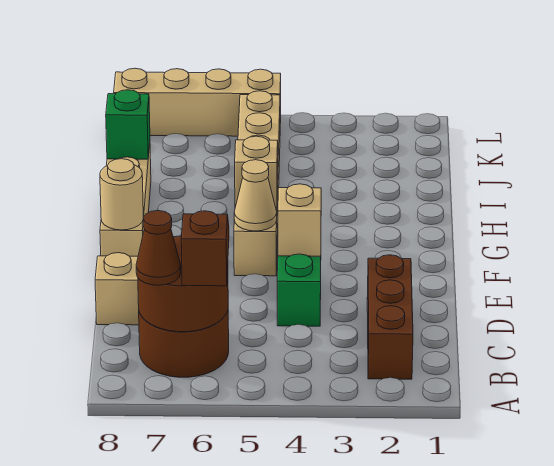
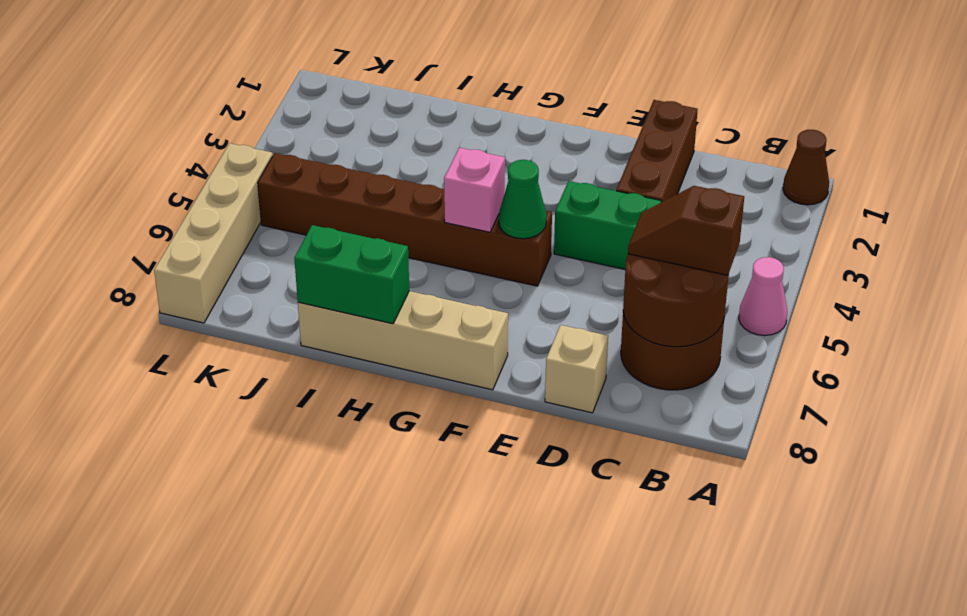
none -> pink cone A5 level 1
brown brick B2:D2 level 1 -> brown brick D1:D3 level 1
brown cone B7 level 3 -> brown cone A1 level 1
tan brick E4 level 2 -> none
tan brick F5:K5 level 1 -> brown brick F5:K5 level 1
tan cone F5 level 2 -> green cone F5 level 2
tan round brick F8 level 2 -> none
tan brick G5 level 2 -> pink brick G5 level 2
green brick I8 level 2 -> green brick H8:I8 level 2

